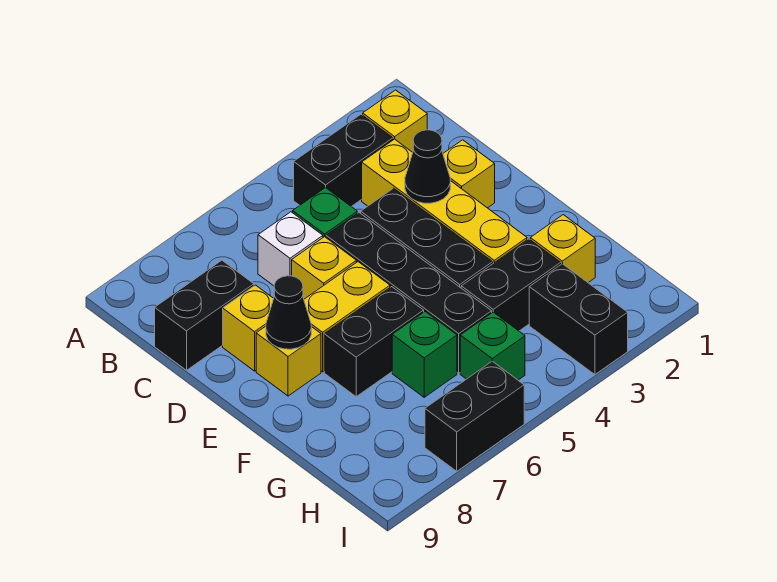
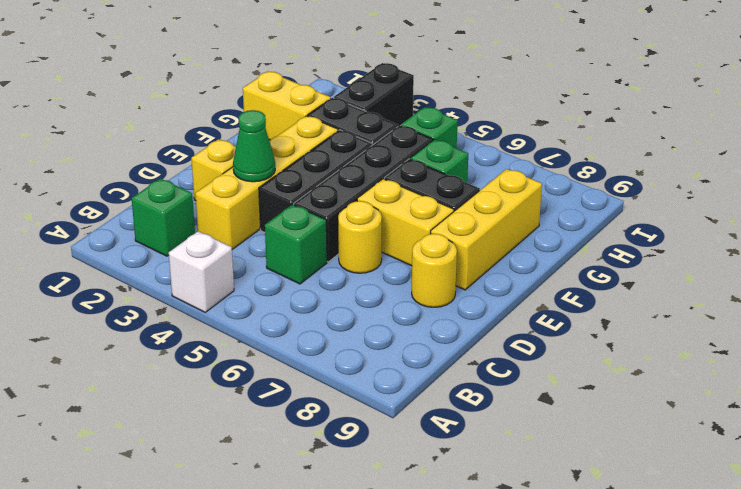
yellow brick B2 level 1 -> green brick B2 level 1
black brick B3:B4 level 1 -> none
white brick C6 level 1 -> white brick A4 level 1
black brick C8:C9 level 1 -> none
black cone D3 level 2 -> green cone D3 level 2
yellow brick D6 level 1 -> yellow round brick D6 level 1
yellow brick D8 level 1 -> yellow round brick D8 level 1
yellow brick E8 level 1 -> yellow brick E8:G8 level 1
black cone E8 level 2 -> none
yellow brick G2 level 1 -> yellow brick G1:G2 level 1
black brick I6:I7 level 1 -> none

